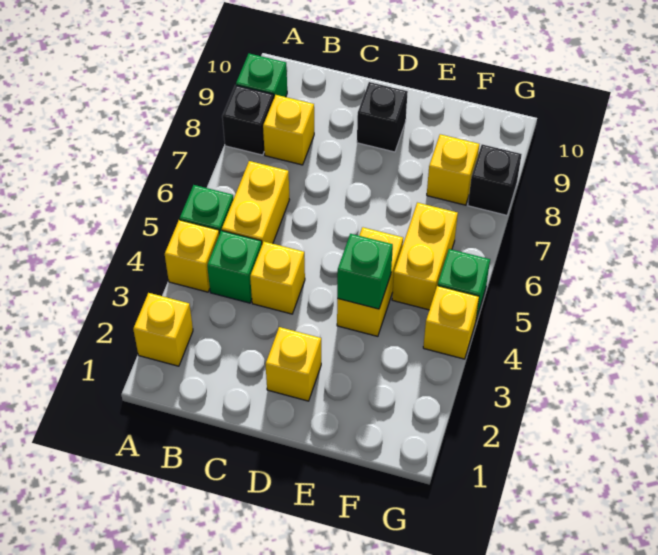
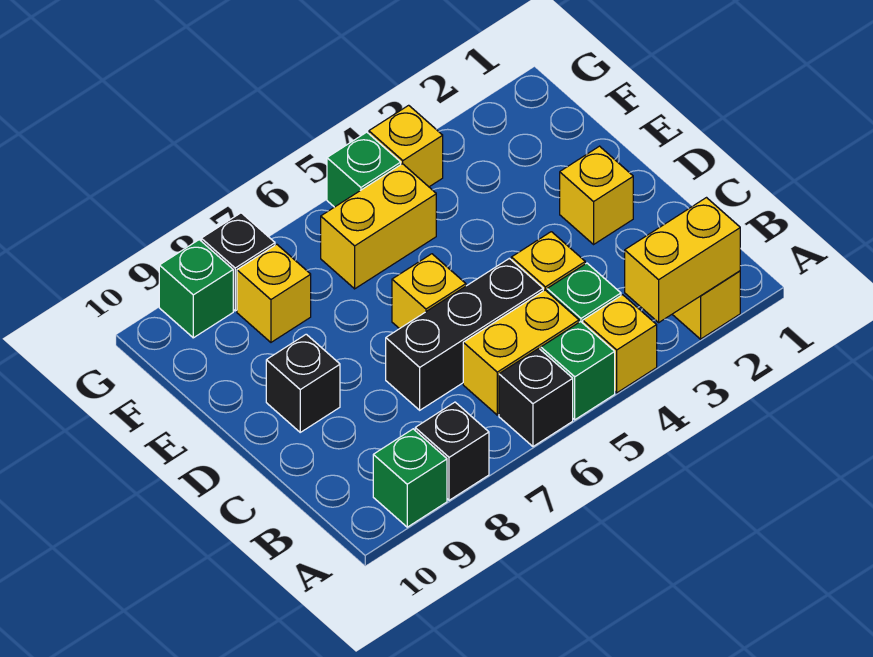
none -> black brick A6 level 1
yellow brick B8 level 1 -> yellow brick D6 level 1
none -> black brick C5:C7 level 1
yellow brick E4:E5 level 1 -> yellow brick A2:A3 level 2
green brick E4 level 2 -> green brick G9 level 1

